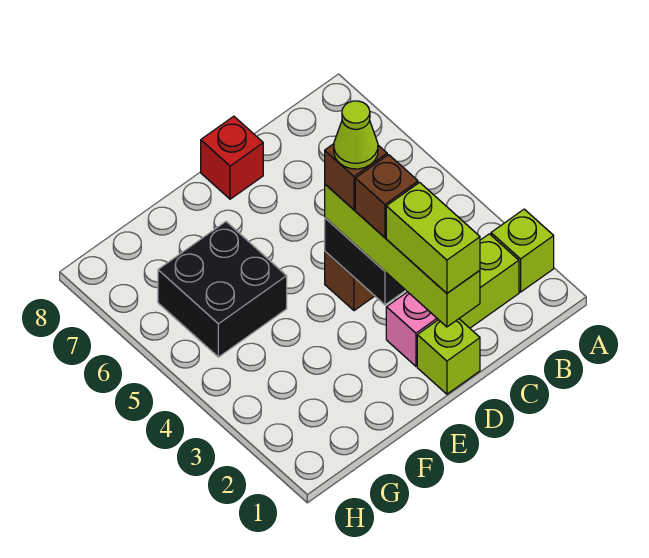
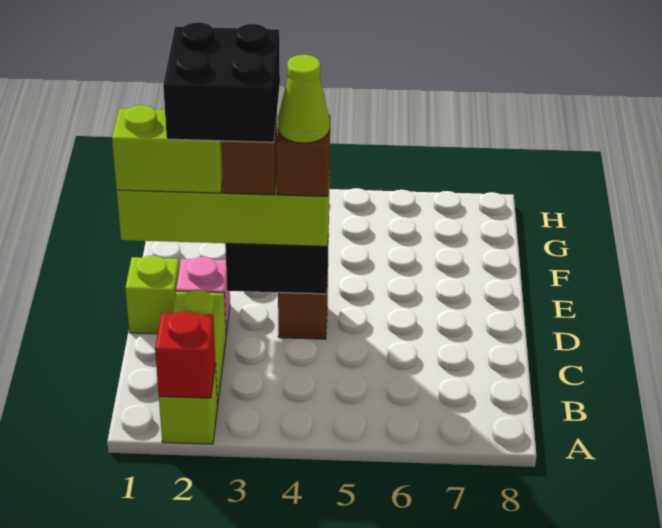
red brick D8 level 1 -> red brick A2 level 2
black brick F5:G6 level 1 -> black brick D2:E3 level 5

